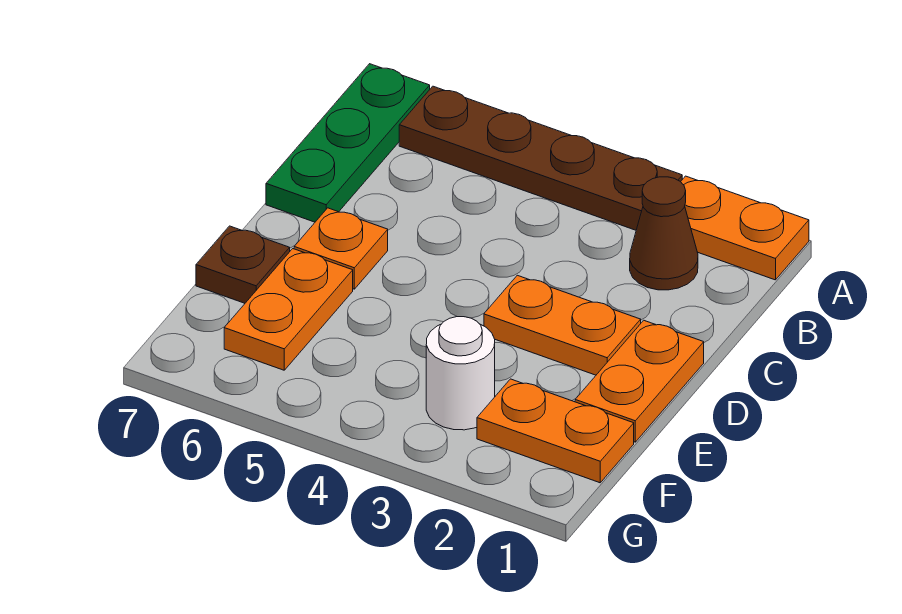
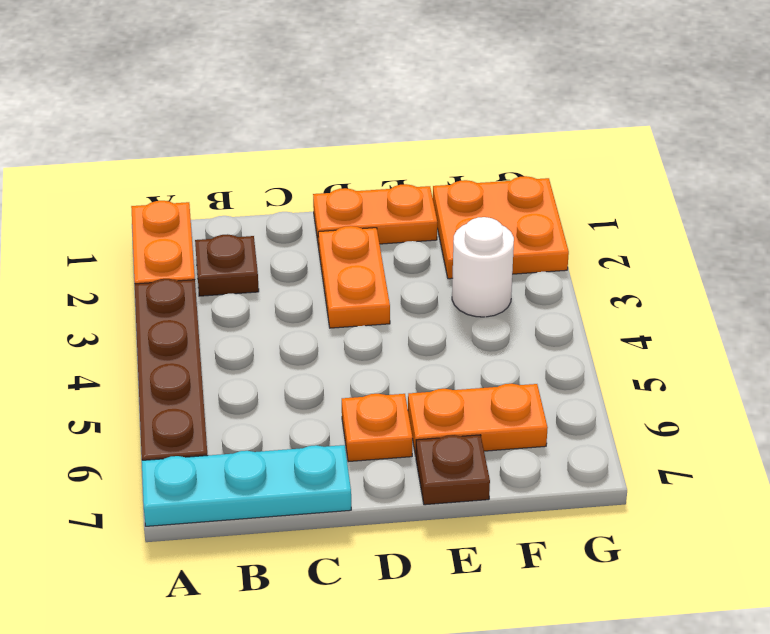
green plate A7:C7 level 1 -> cyan plate A7:C7 level 1
brown cone B2 level 1 -> brown plate B2 level 1
orange plate F1:F2 level 1 -> orange plate F1:G2 level 1

